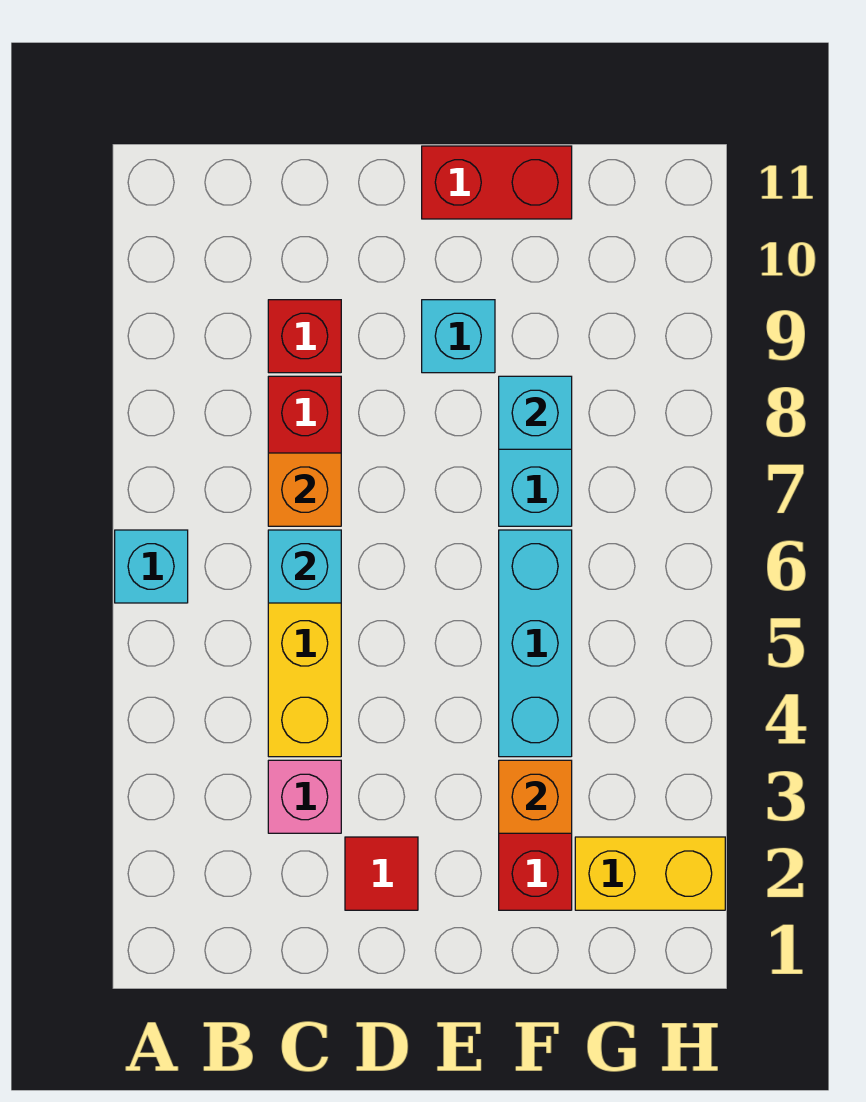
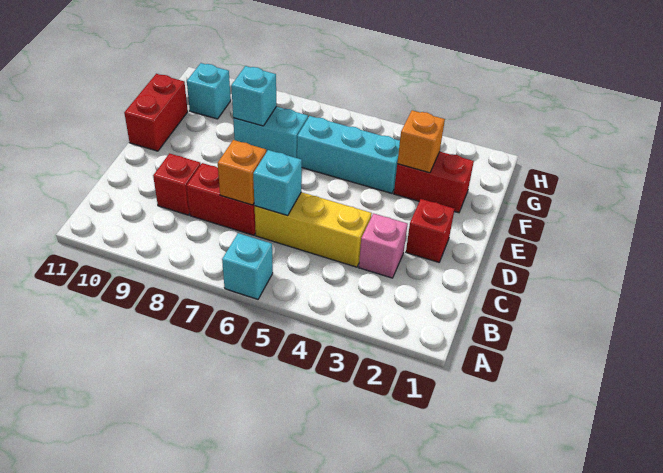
red tile D2 level 1 -> red brick D2 level 1
cyan brick E9 level 1 -> cyan brick G10 level 1
yellow brick G2:H2 level 1 -> none

